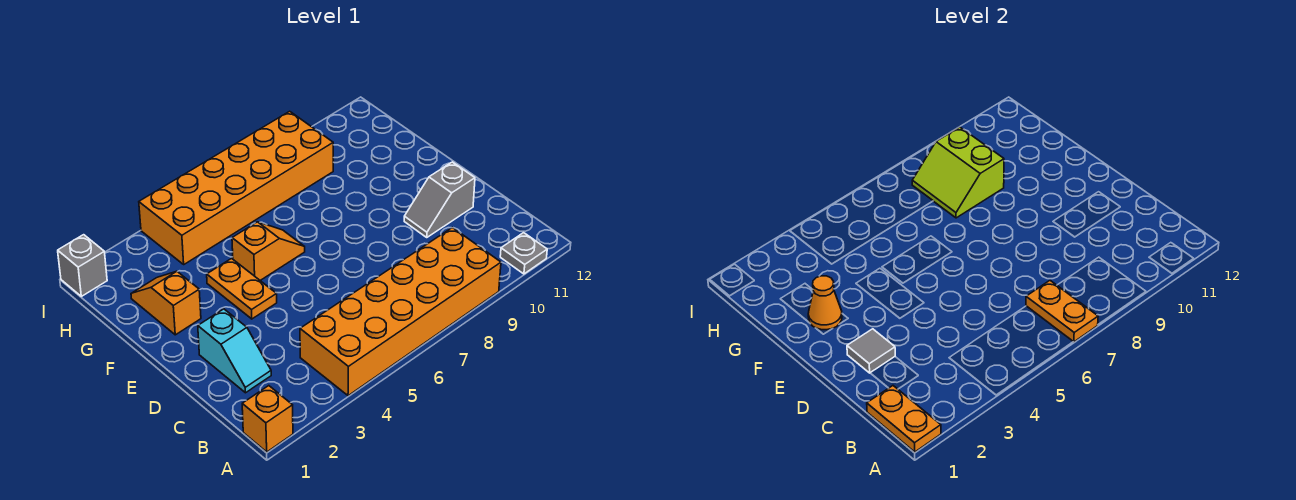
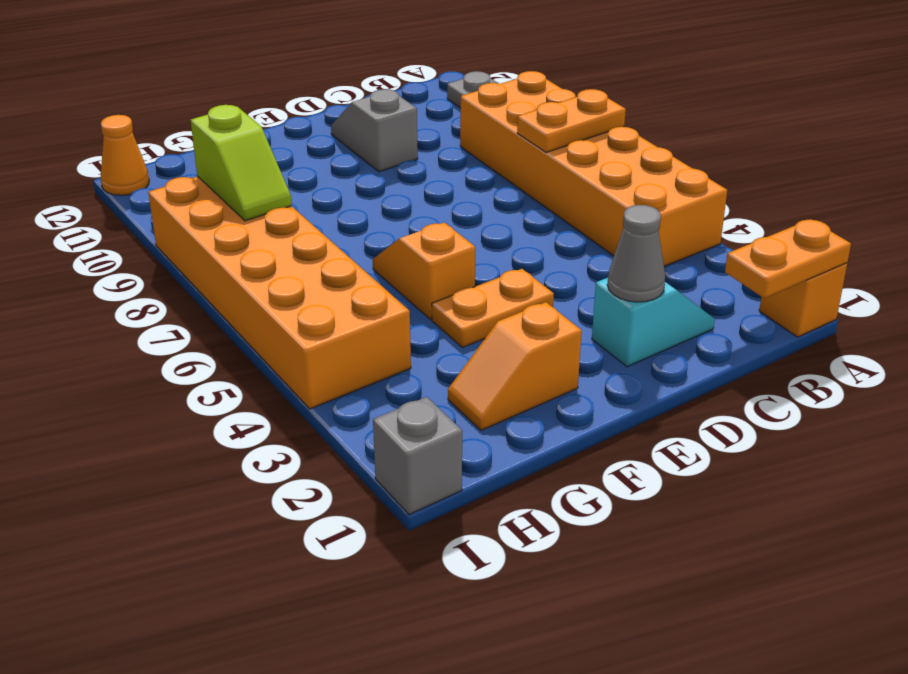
grey tile D2 level 2 -> grey cone D2 level 2
grey slope D10:D11 level 1 top 11 -> grey slope D10:D11 level 1 top 10
orange cone F2 level 2 -> orange cone I12 level 1
lime slope G8:H9 level 2 top 9 -> lime slope H8:H9 level 2 top 9

